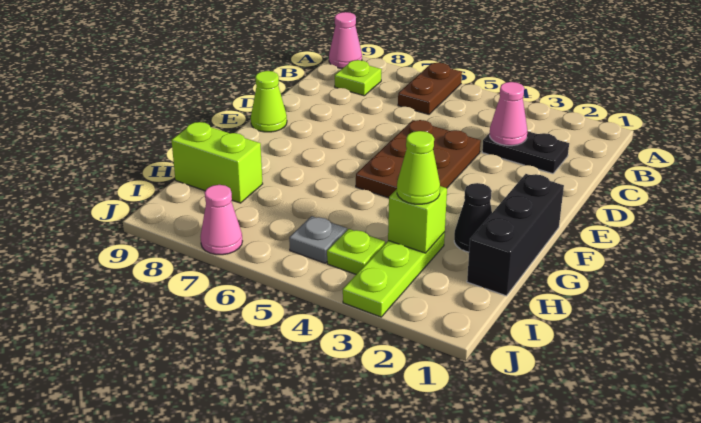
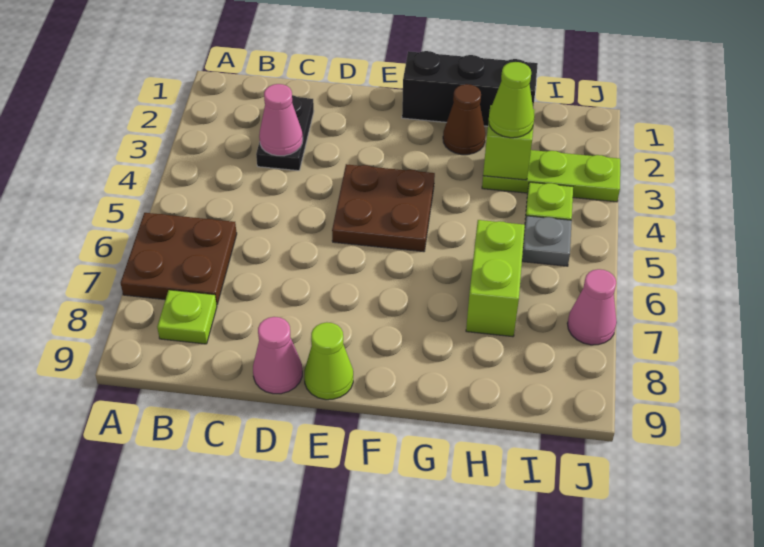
brown plate A6:B6 level 1 -> brown plate A6:B7 level 1
pink cone A9 level 1 -> pink cone D9 level 1
brown plate D4:F5 level 1 -> brown plate E4:F5 level 1
black cone G2 level 1 -> brown cone G2 level 1
lime brick H8:H9 level 1 -> lime brick H6:H7 level 1

